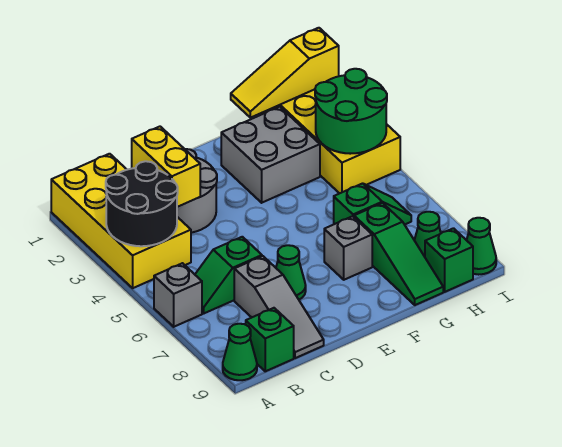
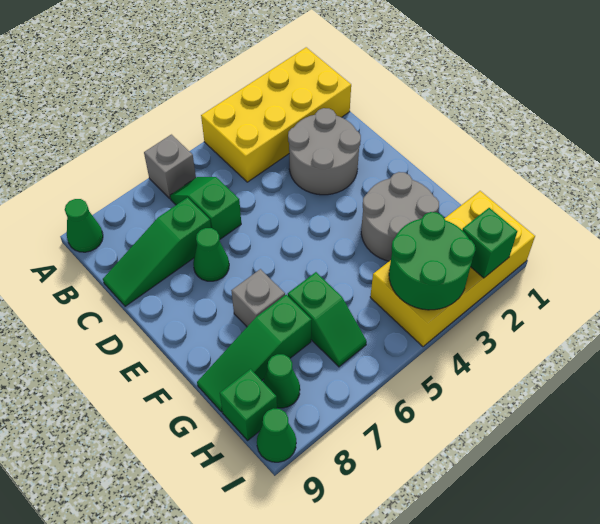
black round brick A3:B4 level 2 -> none
green brick B9 level 1 -> green brick I2 level 2
yellow brick C2:C3 level 2 -> none
grey slope C7:C9 level 1 top 7 -> green slope C7:C9 level 1 top 7
grey brick F2:G3 level 1 -> grey round brick F2:G3 level 1
yellow slope G1:I1 level 2 top I -> none

